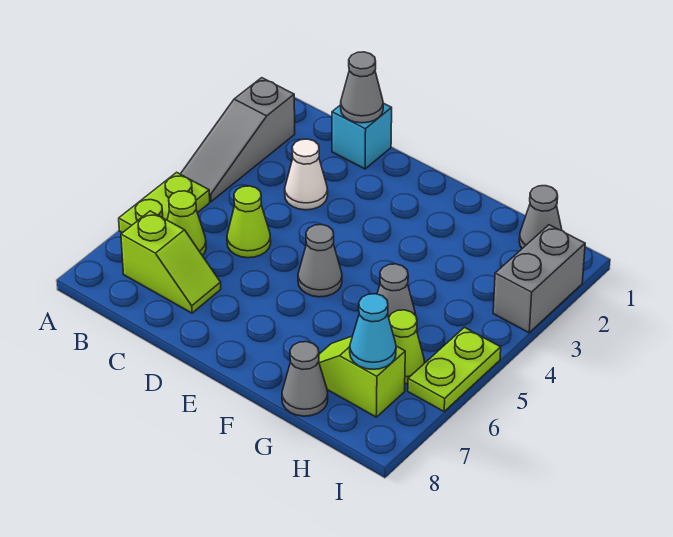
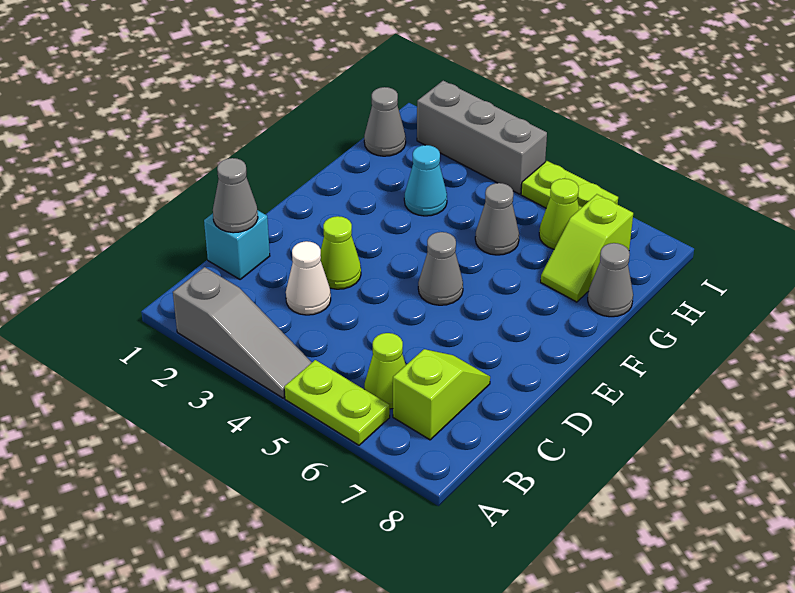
lime cone C5 level 1 -> lime cone D3 level 1
cyan cone H7 level 2 -> cyan cone G3 level 1
grey brick I2:I3 level 1 -> grey brick I2:I4 level 1

